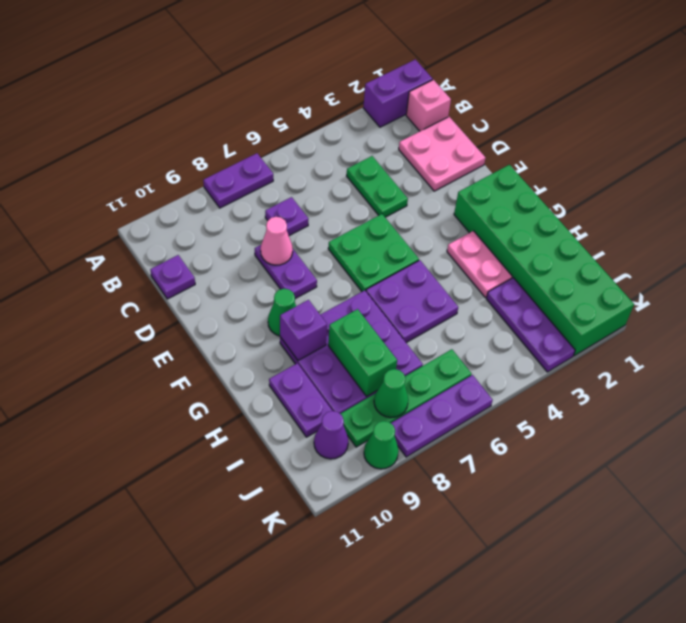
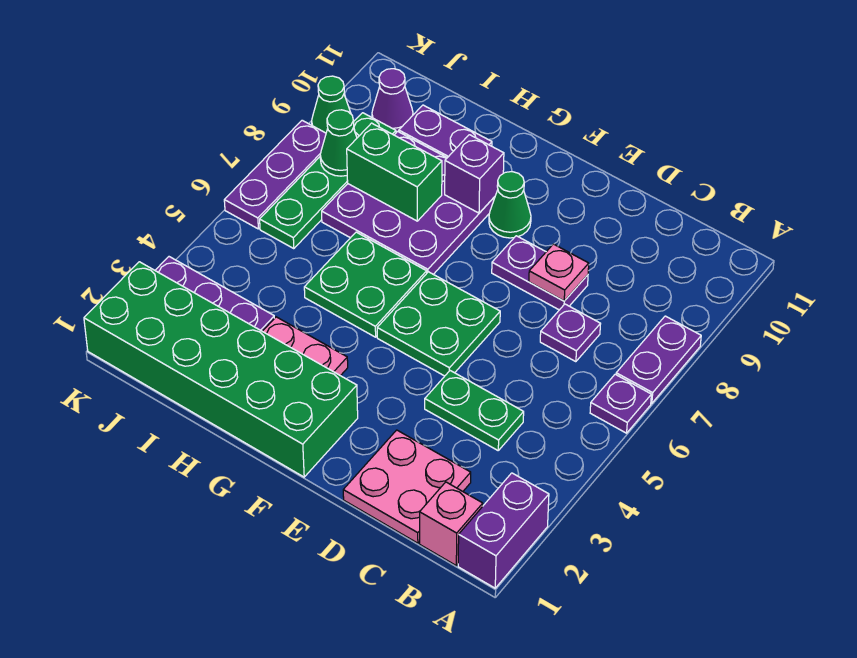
purple plate C11 level 1 -> purple plate A6 level 1
pink cone D8 level 2 -> pink plate D8 level 2
purple plate G5:H6 level 1 -> green plate G5:H6 level 1

